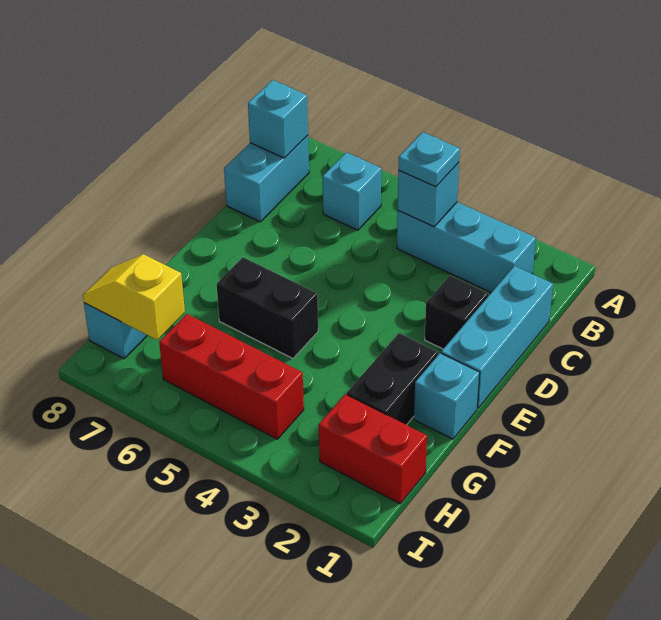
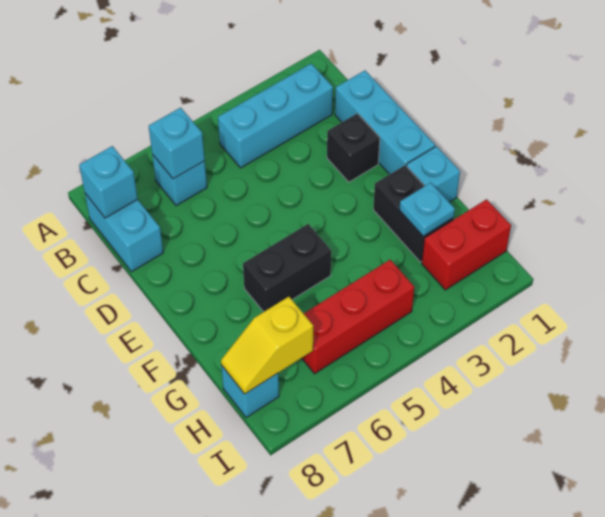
cyan brick B4 level 2 -> cyan brick B6 level 2
cyan plate B4 level 3 -> cyan plate G2 level 2

